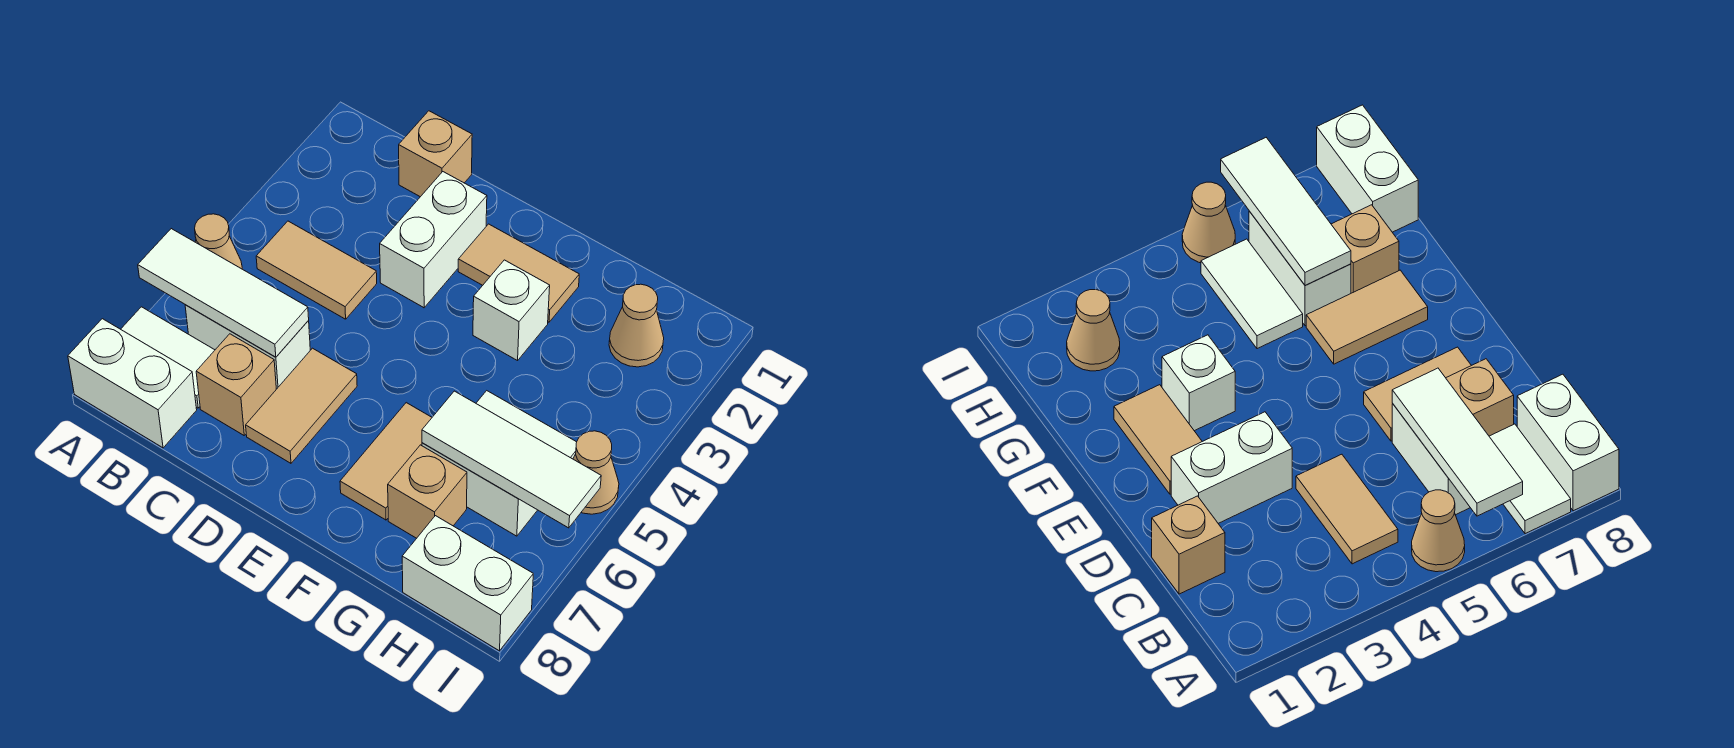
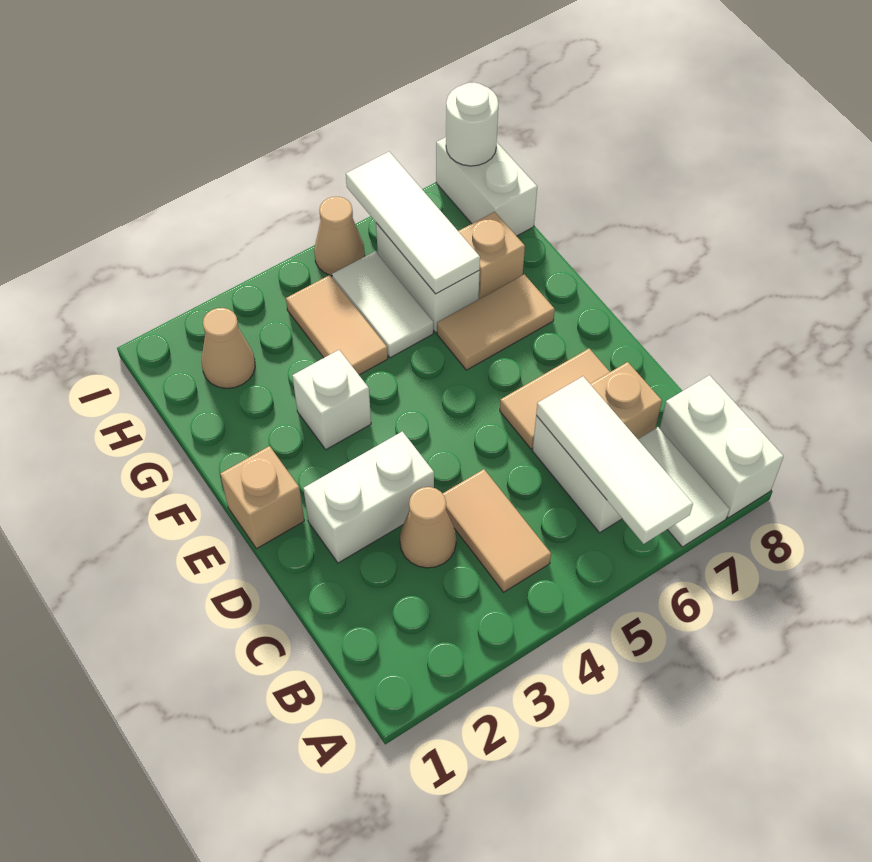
tan cone A5 level 1 -> tan cone C3 level 1
tan brick C1 level 1 -> tan brick E1 level 1
tan tile E2:F2 level 1 -> tan tile G4:H4 level 1
none -> white round brick I8 level 2

